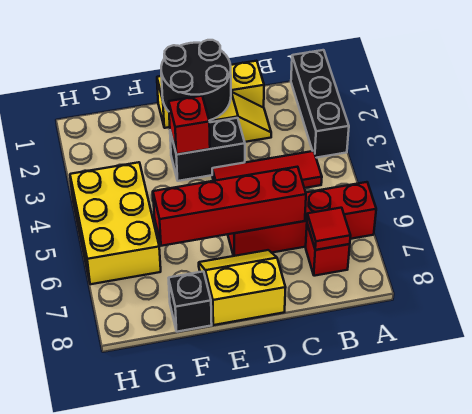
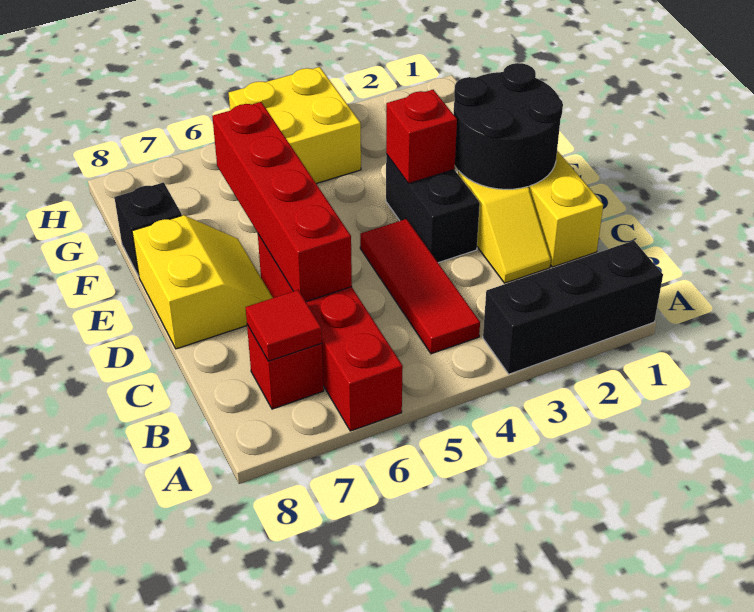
yellow brick G4:H6 level 1 -> yellow brick G4:H5 level 1

